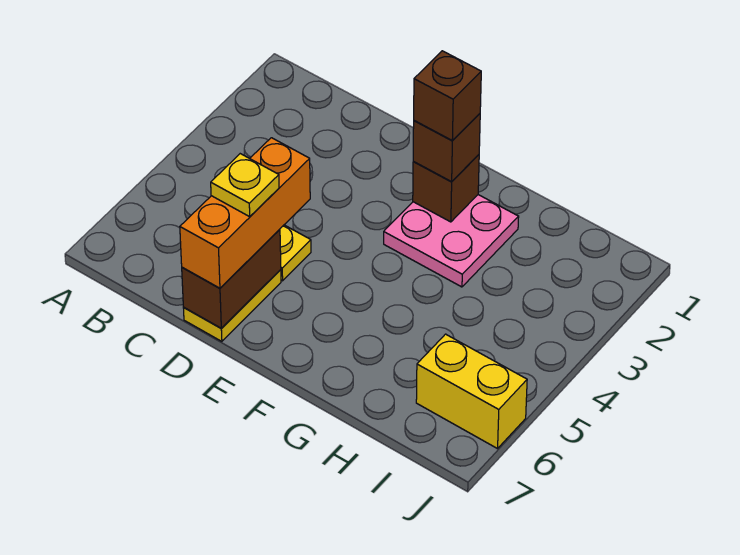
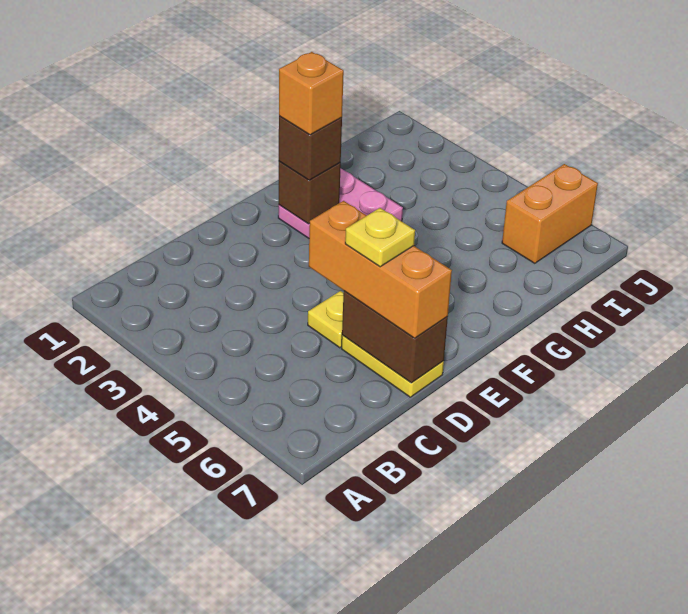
brown brick F2 level 4 -> orange brick F2 level 4
yellow brick I6:J6 level 1 -> orange brick I6:J6 level 1

